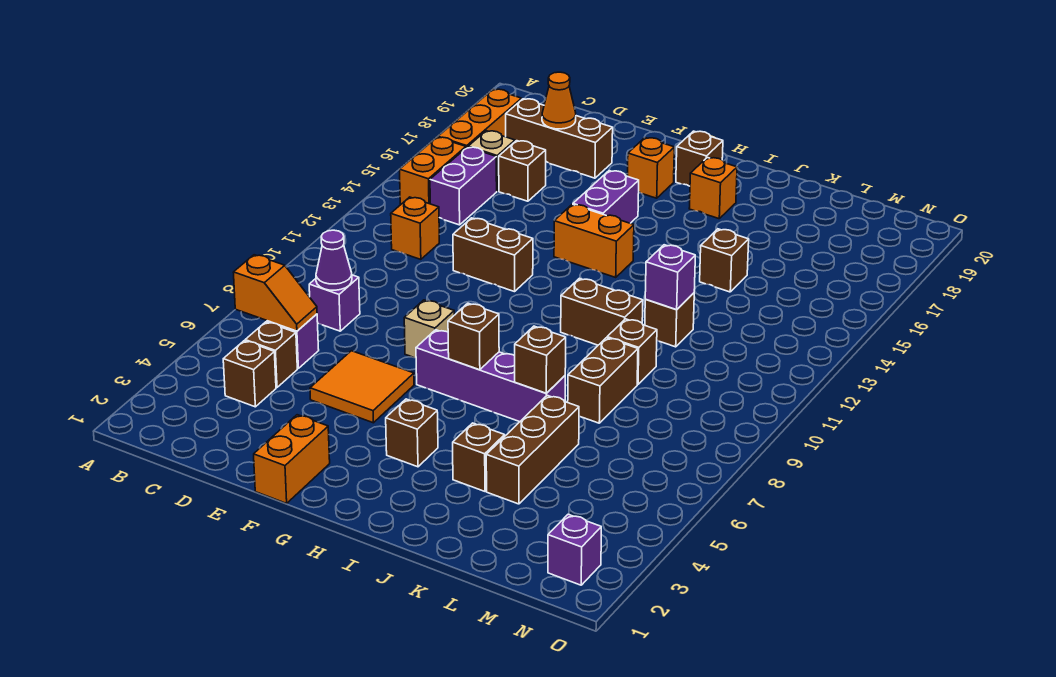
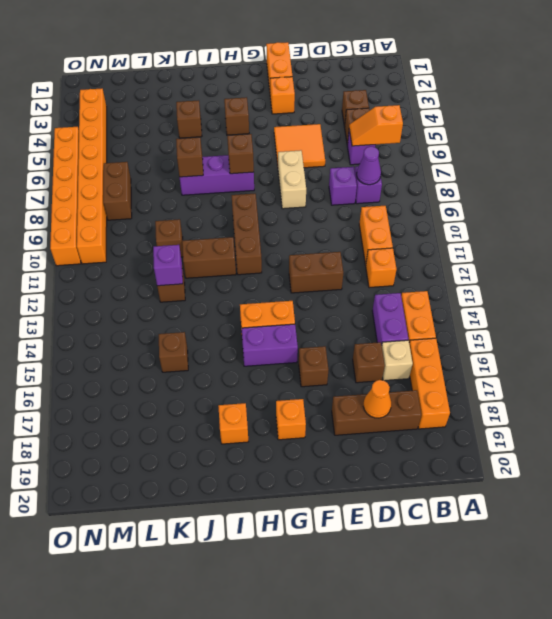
none -> orange brick C10:C11 level 1
none -> orange brick F3 level 1
tan brick F8 level 1 -> tan brick F7:F8 level 1
purple brick G7:J7 level 1 -> purple brick H7:J7 level 1
purple brick G15:G16 level 1 -> purple brick G15:H15 level 1
brown brick H19 level 1 -> brown brick F16 level 1
brown brick K4:K6 level 1 -> brown brick H9:H11 level 1
brown brick K8:K9 level 1 -> brown brick M7:M8 level 1
purple brick N2 level 1 -> purple brick D8 level 1
none -> orange brick N3:N10 level 1
none -> orange brick O5:O10 level 1

